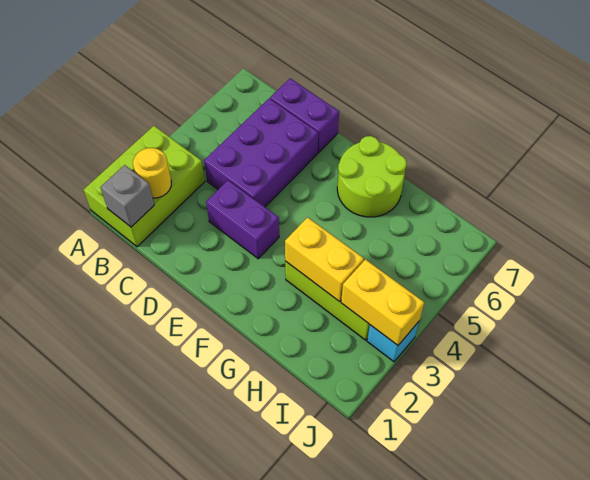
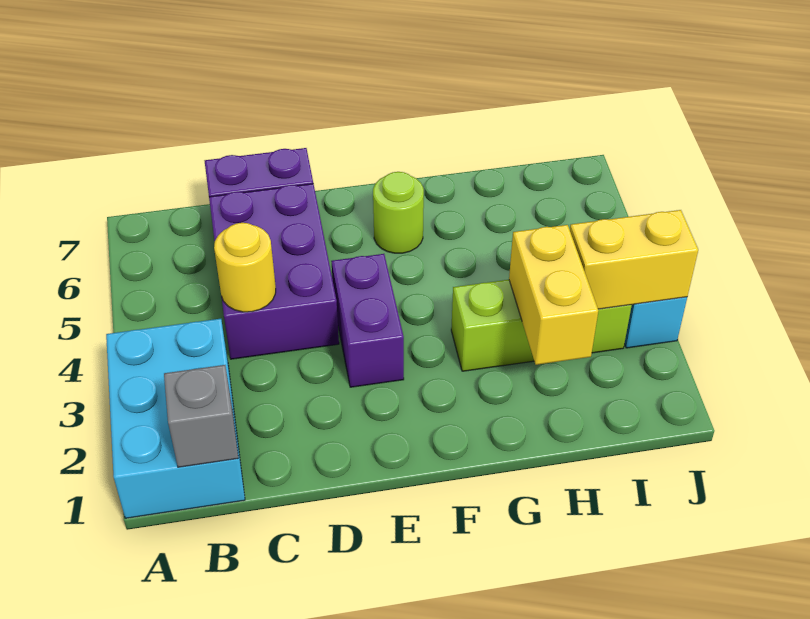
lime brick A1:B3 level 1 -> cyan brick A1:B3 level 1
yellow round brick B2 level 2 -> yellow round brick C4 level 2
purple brick D3:E3 level 1 -> purple brick E3:E4 level 1
lime round brick F6:G7 level 1 -> lime round brick F6 level 1
yellow brick G3:H3 level 2 -> yellow brick H2:H3 level 2

